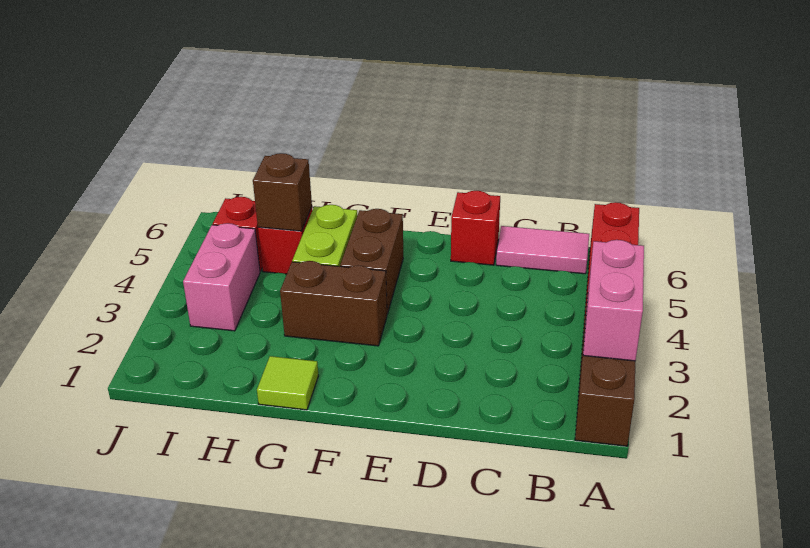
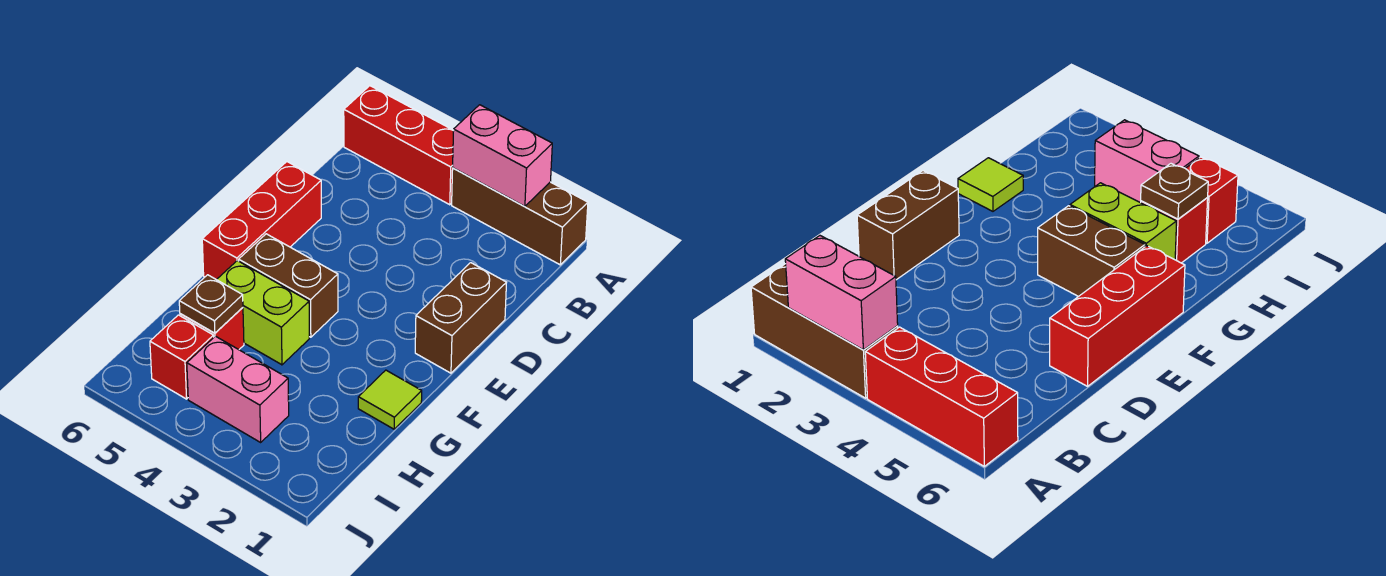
pink tile B6:C6 level 1 -> none
red brick D6 level 1 -> red brick D6:F6 level 1
brown brick F3:G3 level 1 -> brown brick D1:E1 level 1
brown brick H5 level 2 -> brown plate H5 level 2

